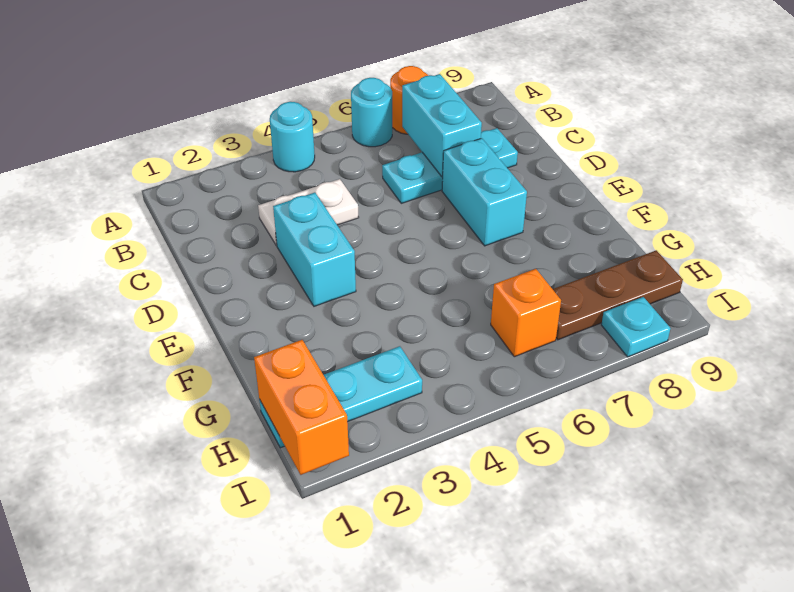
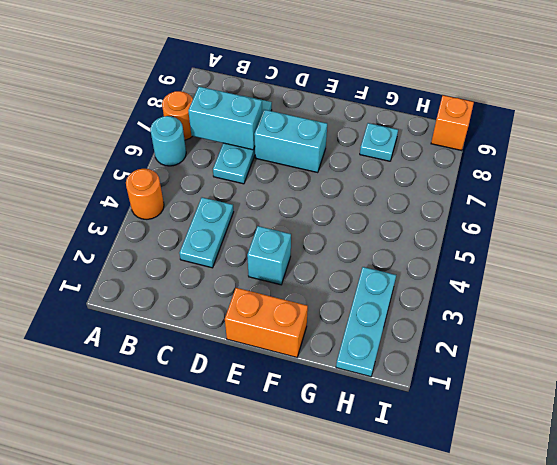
cyan round brick A4 level 1 -> orange round brick A4 level 1
white plate C3:C4 level 1 -> cyan plate C3:C4 level 1
cyan brick D3:E3 level 1 -> cyan brick E3 level 1
orange brick H1:I1 level 2 -> orange brick E1:F1 level 1
orange brick H6 level 1 -> orange brick I9 level 1
brown plate H7:H9 level 1 -> none
cyan plate I8 level 1 -> cyan plate G8 level 1

